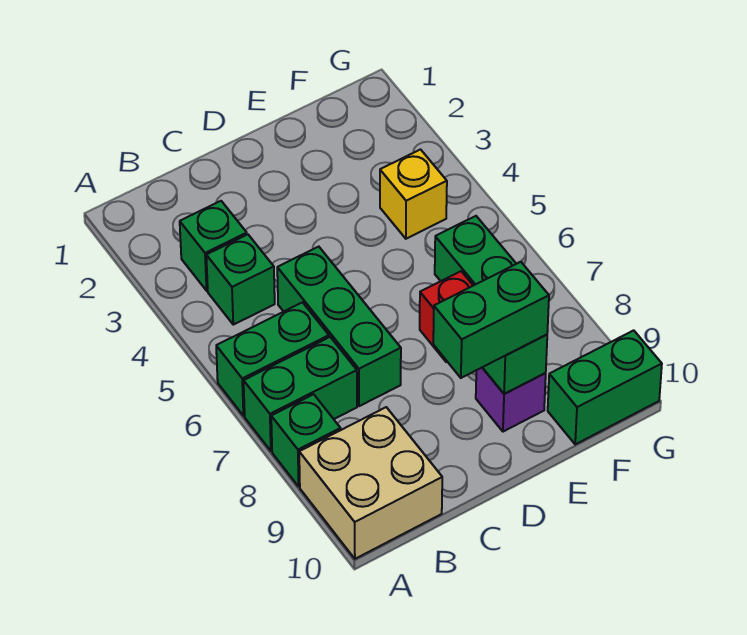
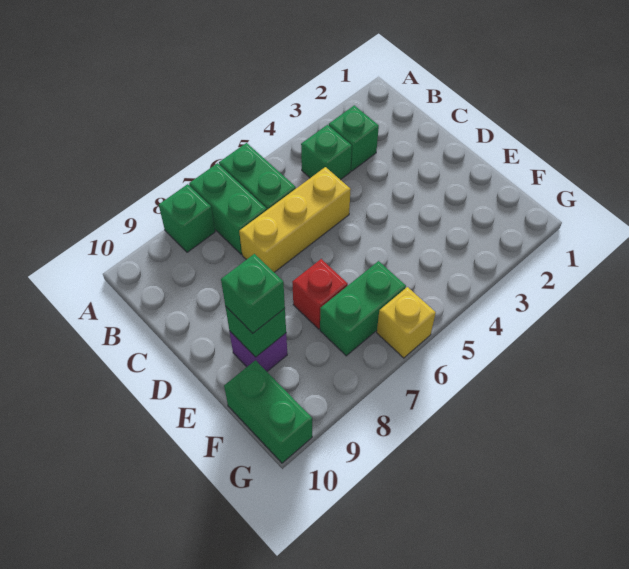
tan brick A9:B10 level 1 -> none
green brick C5:C7 level 1 -> yellow brick C5:C7 level 1
green brick D9:E9 level 3 -> green brick E9 level 3
yellow brick F4 level 1 -> yellow brick G6 level 1

